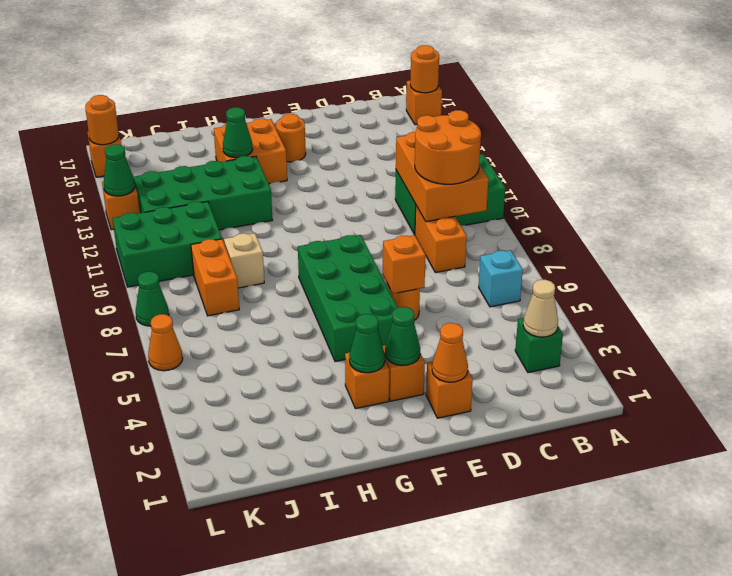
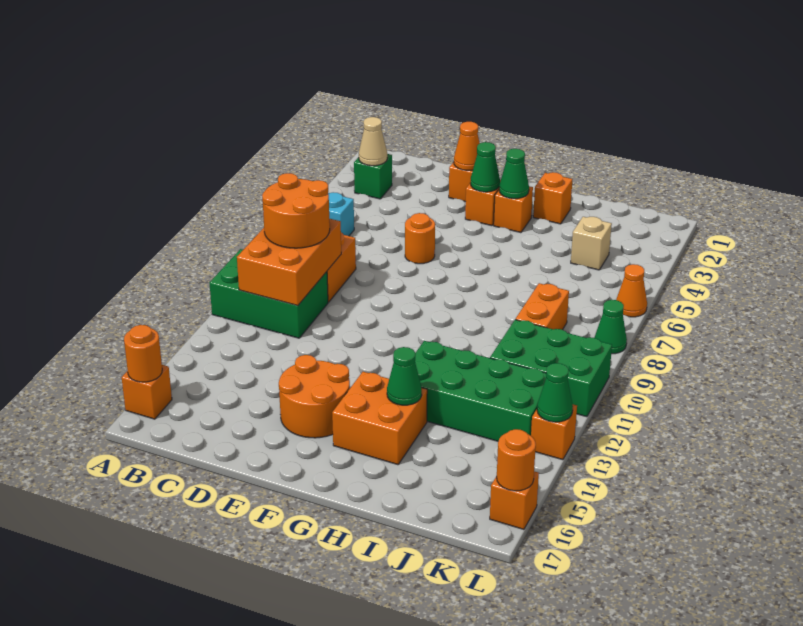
orange brick E6 level 2 -> orange brick H2 level 1
green brick F5:G8 level 1 -> none
orange round brick F15 level 1 -> orange round brick E14:F15 level 1
tan brick I9 level 1 -> tan brick J4 level 1

